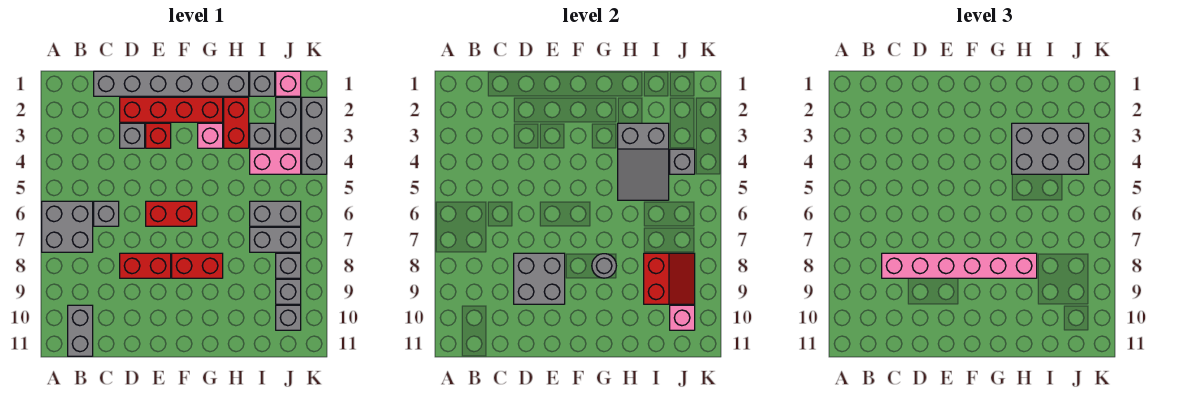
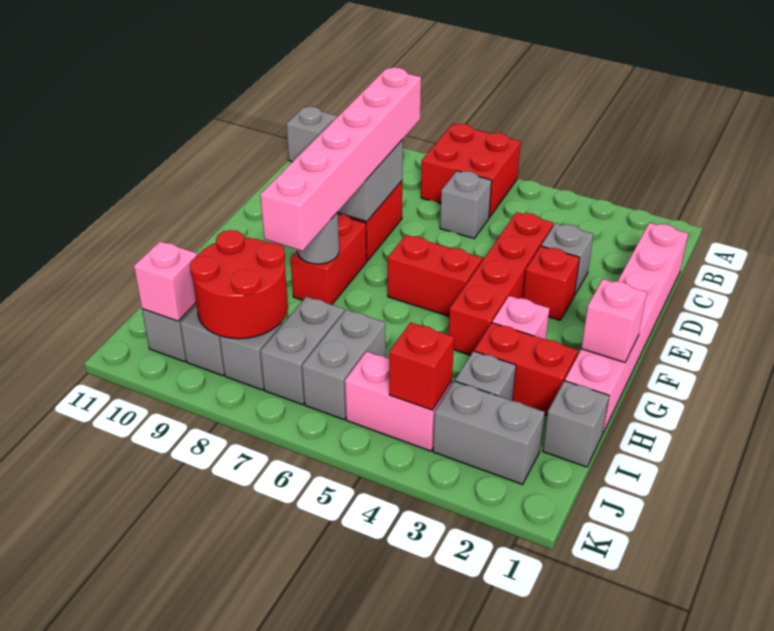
grey brick A6:B7 level 1 -> red brick A6:B7 level 1
grey brick C1:H1 level 1 -> pink brick C1:H1 level 1
red brick D2:G2 level 1 -> red brick D4:G4 level 1
red brick E6:F6 level 1 -> red brick F5:F6 level 1
grey slope H3:I5 level 2 top 3 -> none
grey brick H3:J4 level 3 -> none
pink brick I4:J4 level 1 -> pink brick J4:J5 level 1
red slope I8:J9 level 2 top I -> red round brick I8:J9 level 2
pink brick J1 level 1 -> pink brick G1 level 2
grey brick J4 level 2 -> red brick J4 level 2
grey brick K2:K4 level 1 -> none

